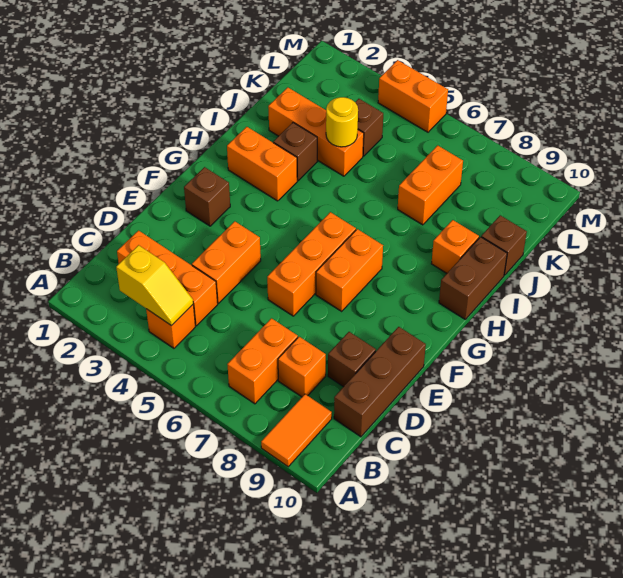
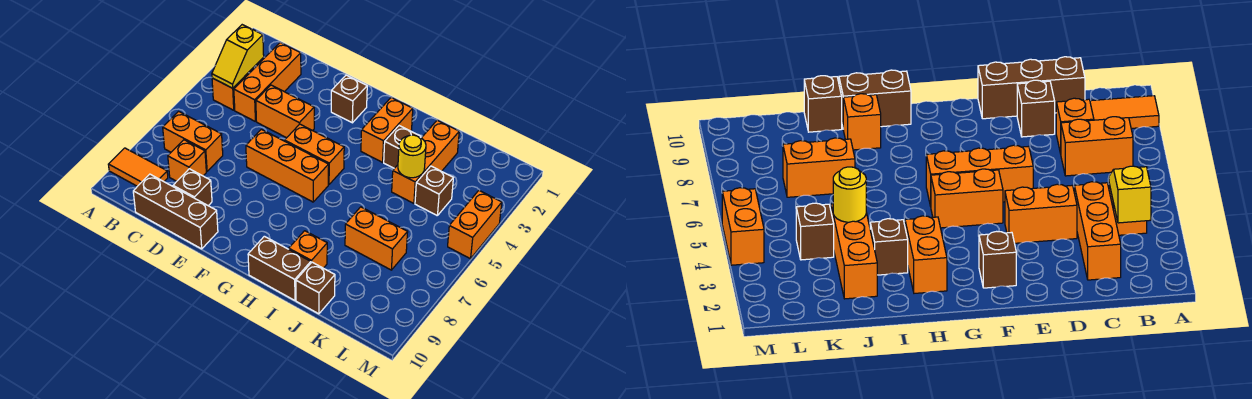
orange brick F7:G7 level 1 -> orange brick F5:G5 level 1

